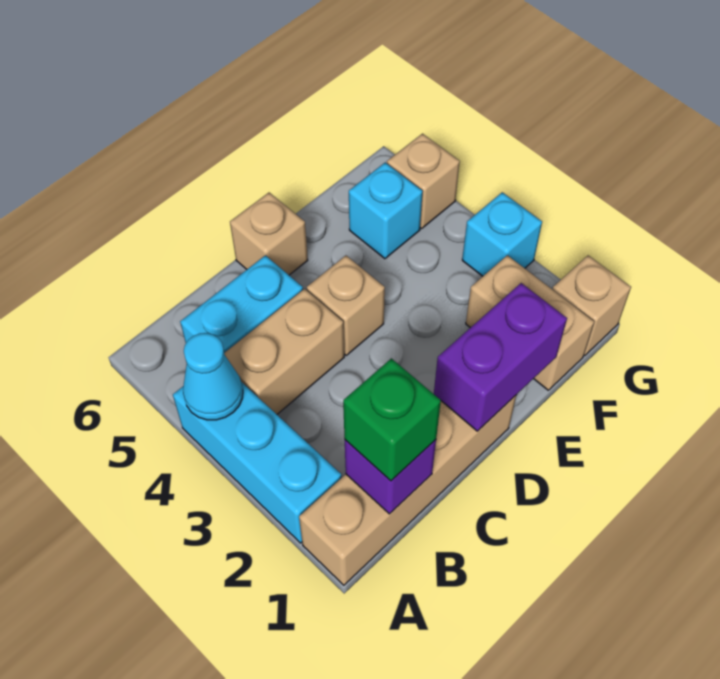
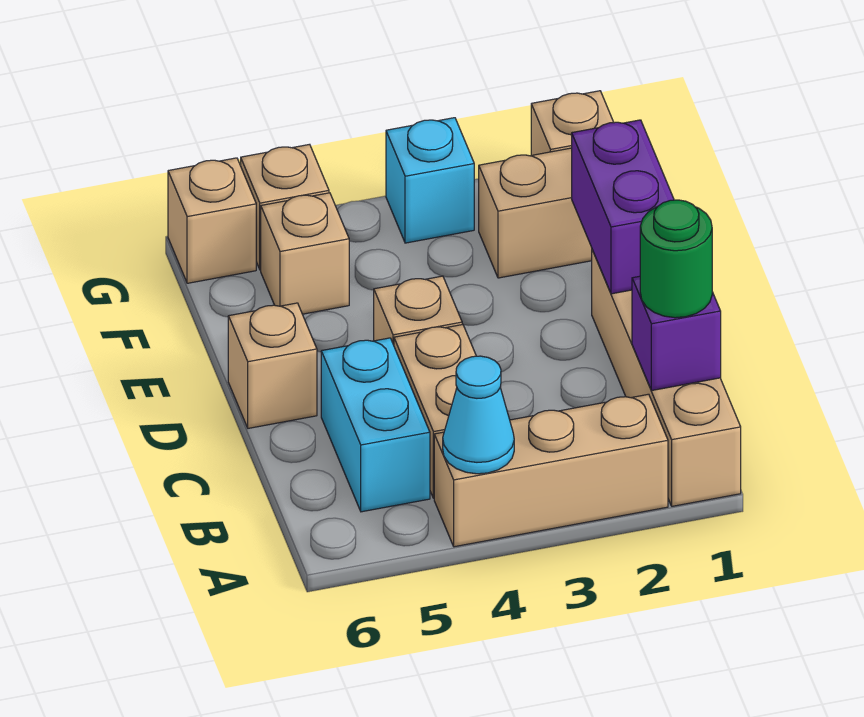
cyan brick A2:A4 level 1 -> tan brick A2:A4 level 1
green brick B1 level 3 -> green round brick B1 level 3
cyan brick F5 level 1 -> tan brick F5 level 1
none -> tan brick G6 level 1

